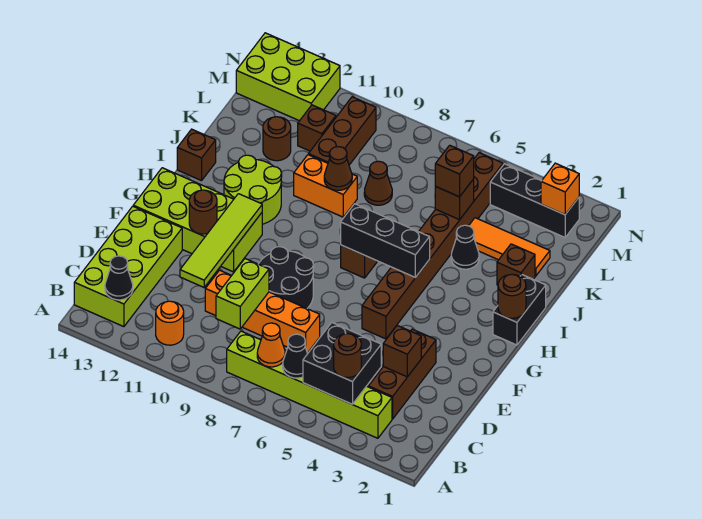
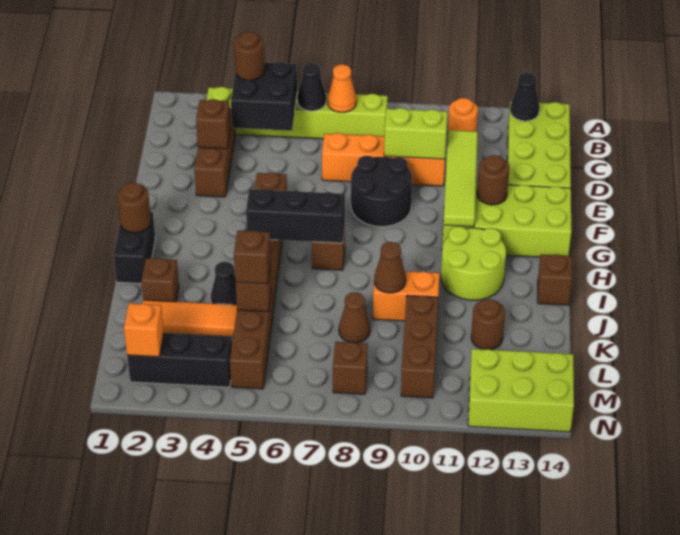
lime brick C9:D9 level 2 -> lime brick D9:D10 level 2
brown brick L11 level 1 -> brown brick M8 level 1

